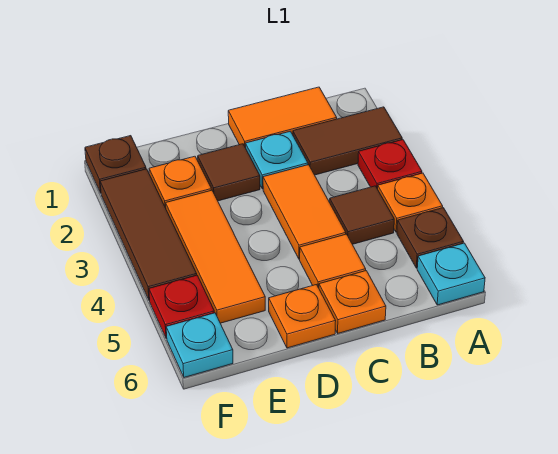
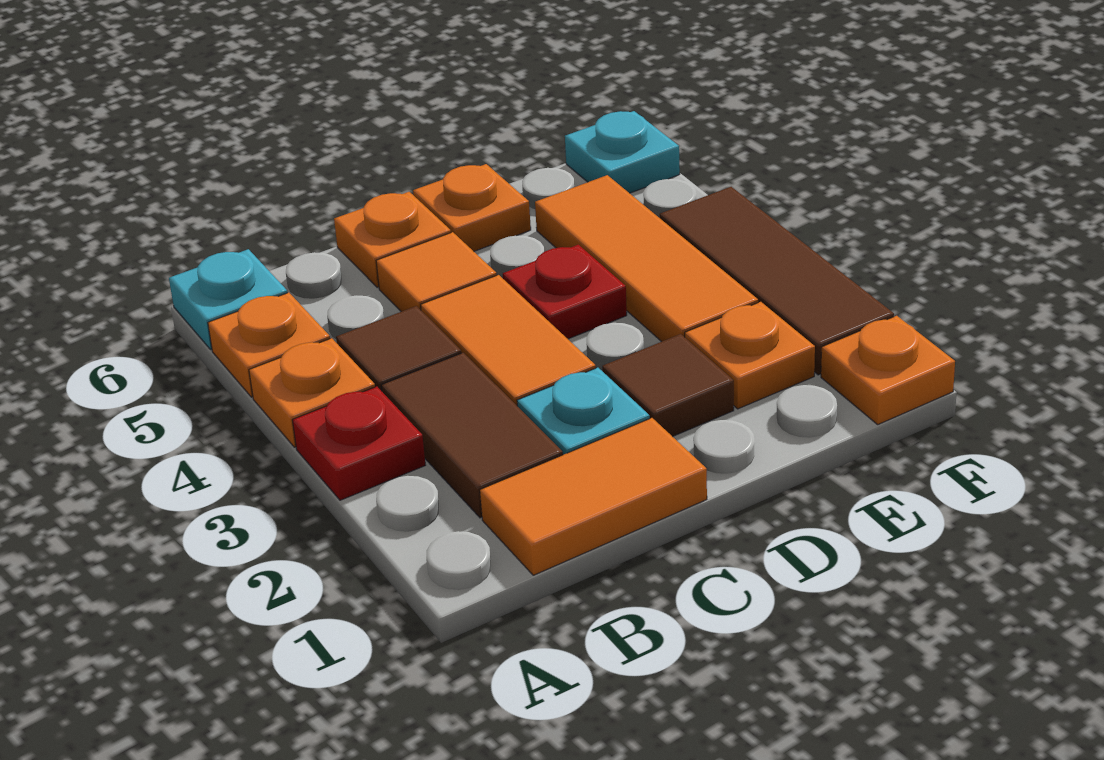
brown tile A2:B2 level 1 -> brown tile B2:B3 level 1
brown plate A5 level 1 -> orange plate A5 level 1
brown plate F1 level 1 -> orange plate F1 level 1
red plate F5 level 1 -> red plate D4 level 1

